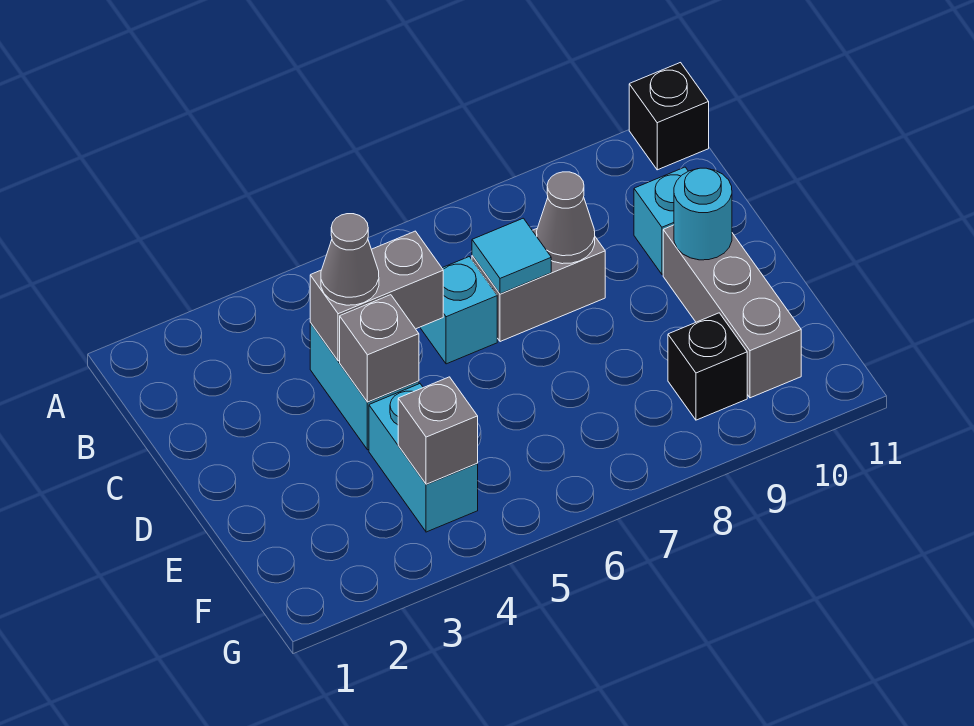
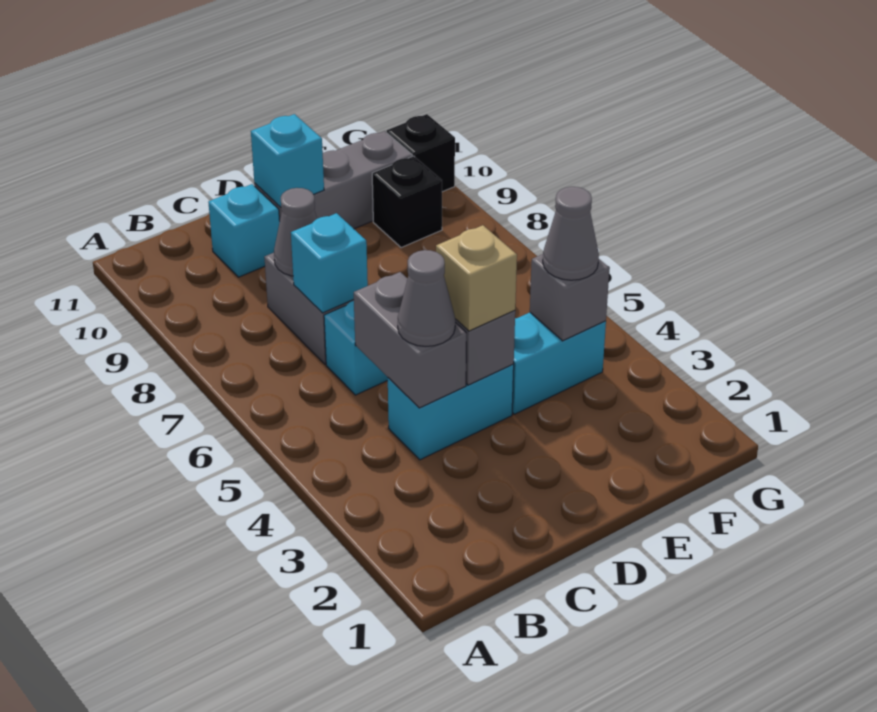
black brick A11 level 1 -> black brick G10 level 1
cyan tile C7 level 2 -> cyan brick C7 level 2
none -> tan brick D4 level 3
cyan round brick D10 level 2 -> cyan brick D10 level 2
none -> grey cone F4 level 3

